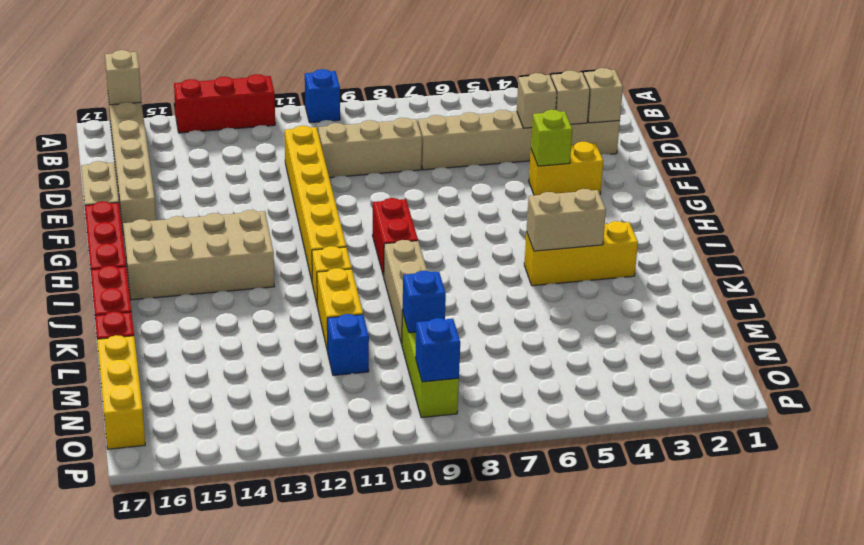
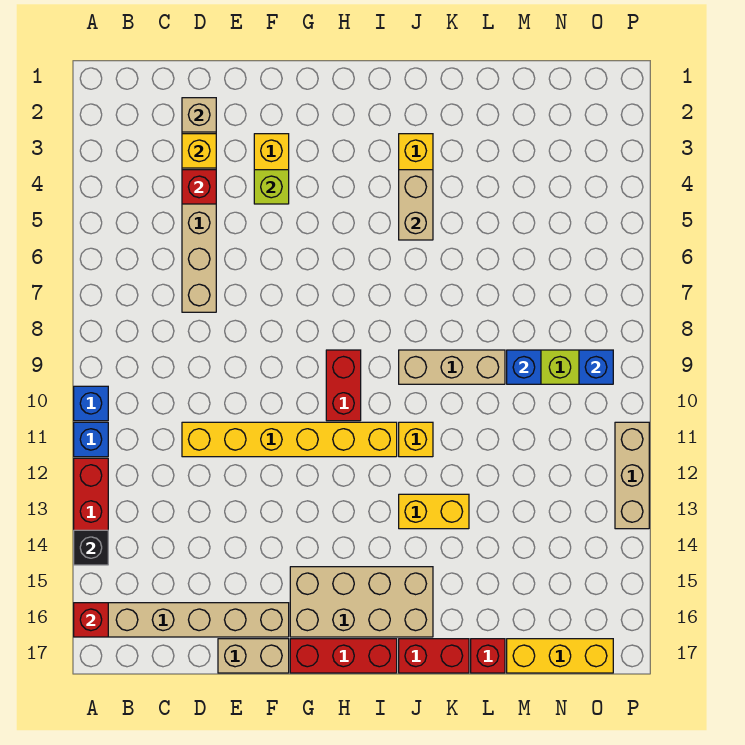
none -> black brick A14 level 2
tan brick A16 level 2 -> red brick A16 level 2
tan brick D3 level 2 -> yellow brick D3 level 2
tan brick D4 level 2 -> red brick D4 level 2
tan brick D8:D10 level 1 -> tan brick P11:P13 level 1
red brick H9:I9 level 1 -> red brick H9:H10 level 1
tan brick H13:I16 level 1 -> tan brick G15:J16 level 1
yellow brick K11:L11 level 1 -> yellow brick J13:K13 level 1
blue brick M11 level 1 -> blue brick A11 level 1

